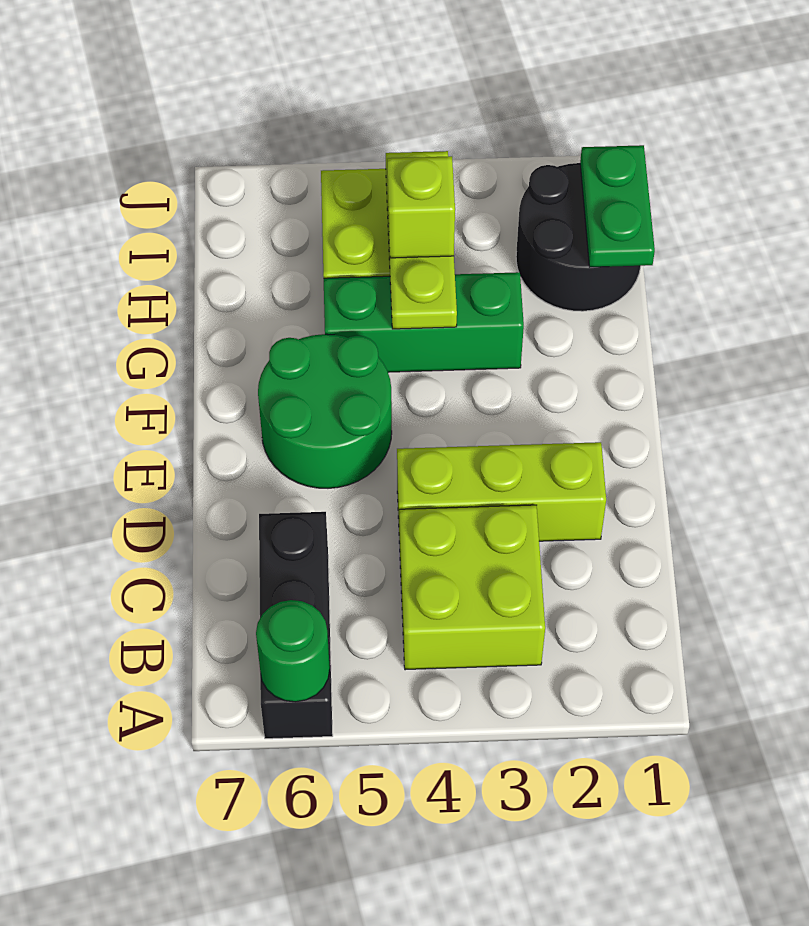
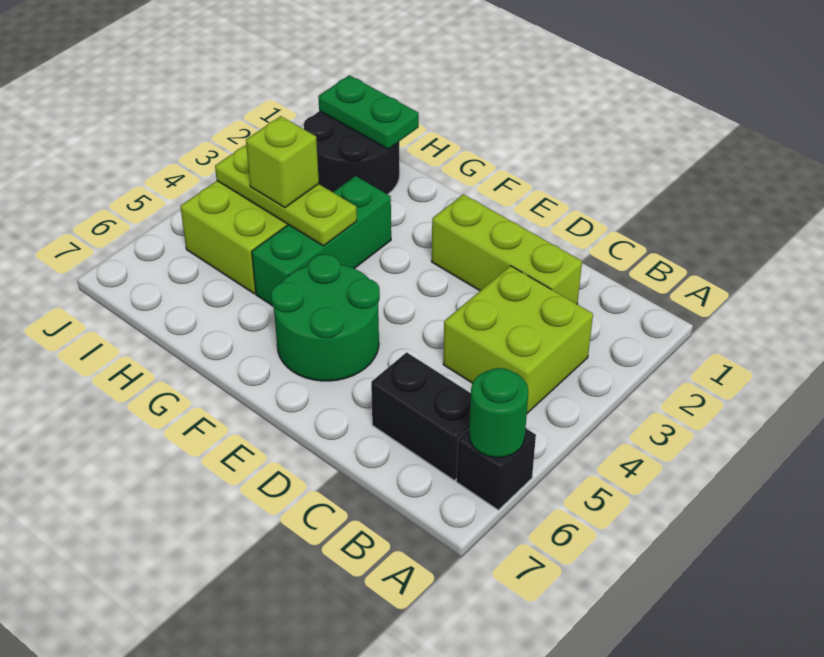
lime brick D2:D4 level 1 -> lime brick C2:E2 level 1

